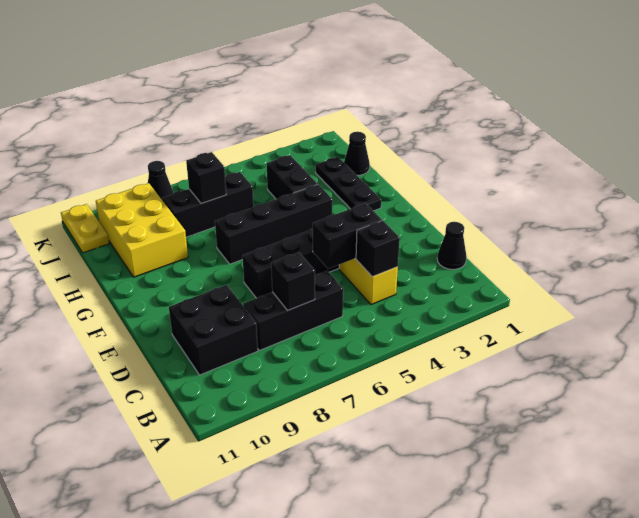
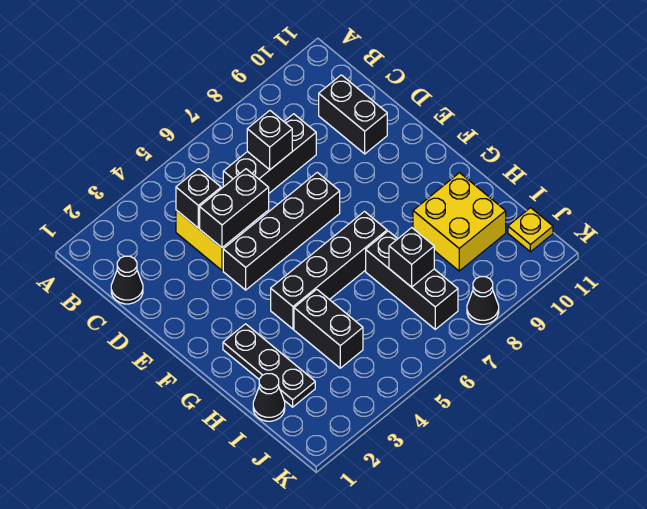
black brick C9:D10 level 1 -> black brick C10:D10 level 1
yellow brick H9:J10 level 1 -> yellow brick H9:I10 level 1
black brick I6:I8 level 1 -> black brick H7:J7 level 1
yellow plate J11:K11 level 1 -> yellow plate J11 level 1

